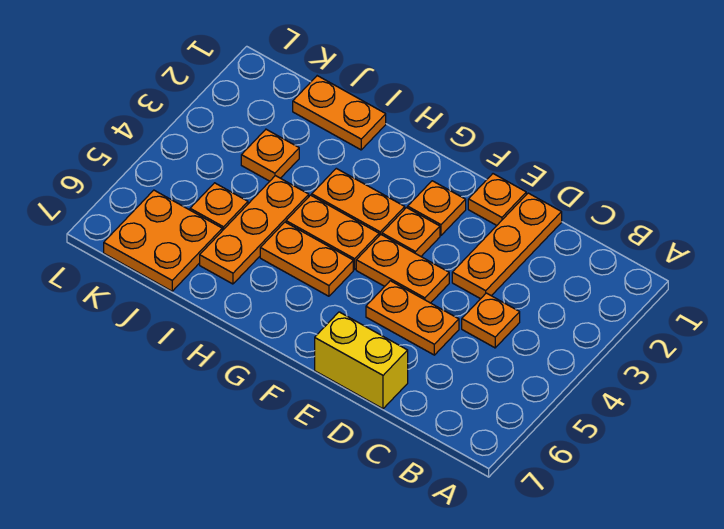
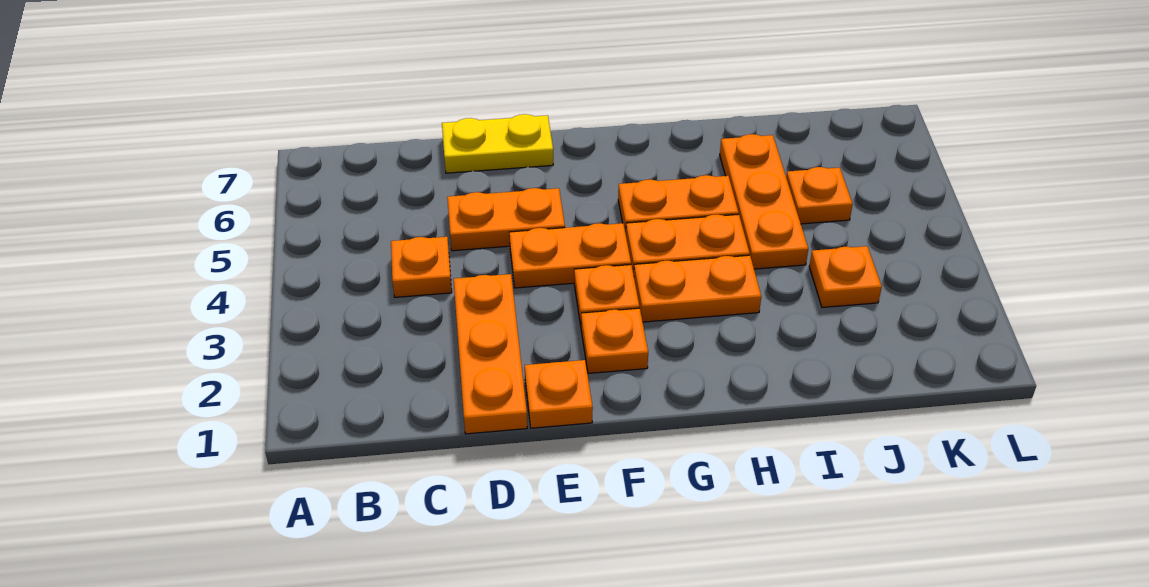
yellow brick D7:E7 level 1 -> yellow plate D7:E7 level 1
orange plate I1:J1 level 1 -> none
orange plate J6:K7 level 1 -> none

